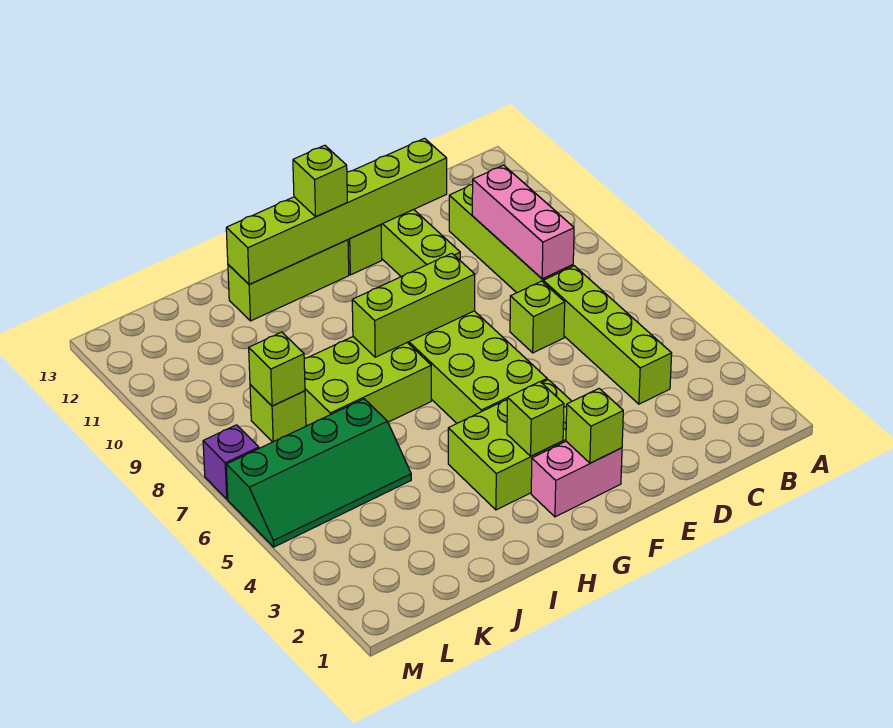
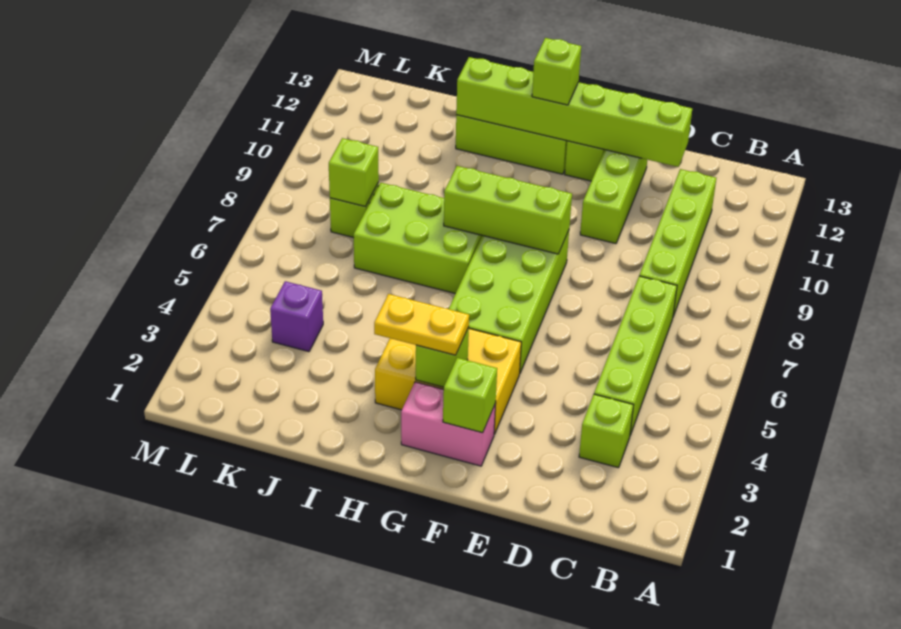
pink brick C8:C10 level 2 -> none
lime brick D7 level 1 -> lime brick C3 level 1
lime brick F3:H4 level 1 -> yellow brick F3:H4 level 1
none -> yellow plate G3:H3 level 3
green slope J5:M6 level 1 top 6 -> none
purple brick M7 level 1 -> purple brick K4 level 1

